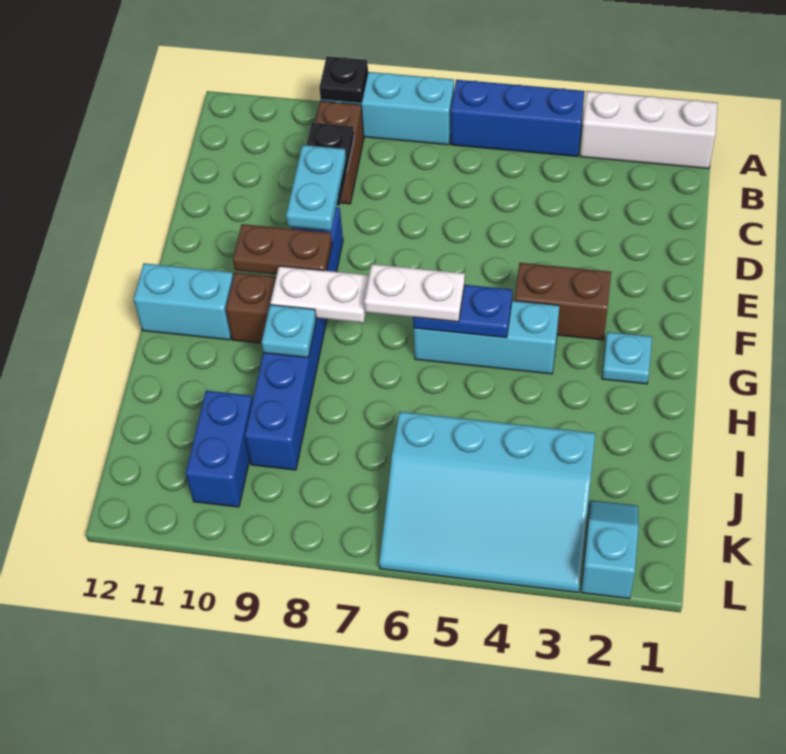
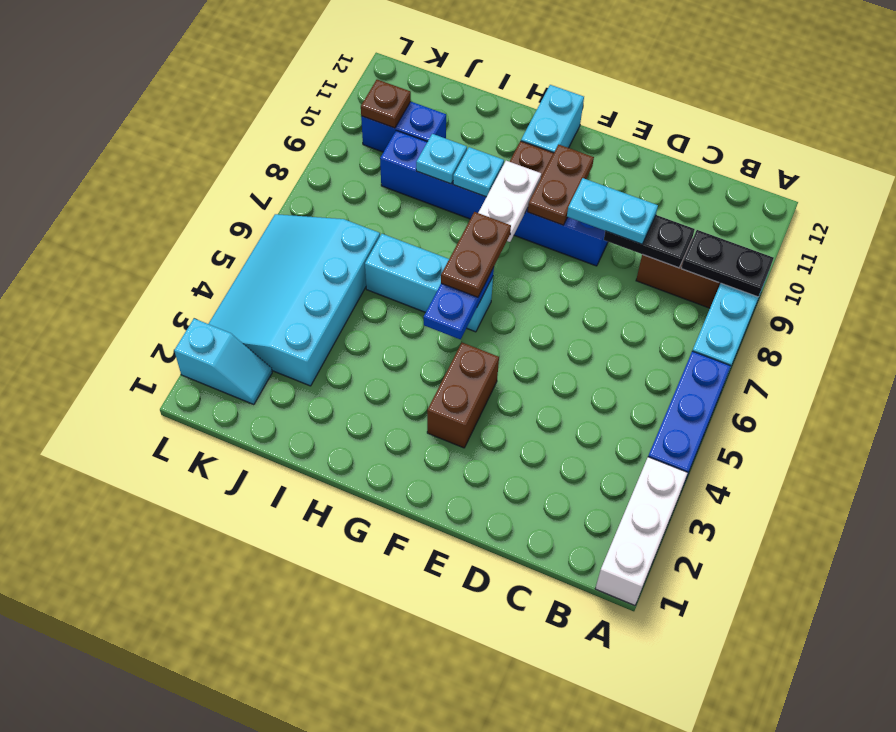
black plate A9 level 2 -> black plate A9:B9 level 2
cyan plate G2 level 1 -> cyan plate I9 level 2
cyan brick G4:G6 level 1 -> cyan brick G6:I6 level 1
white plate G6:G7 level 3 -> brown plate G6:G7 level 3
none -> brown plate K10 level 2

